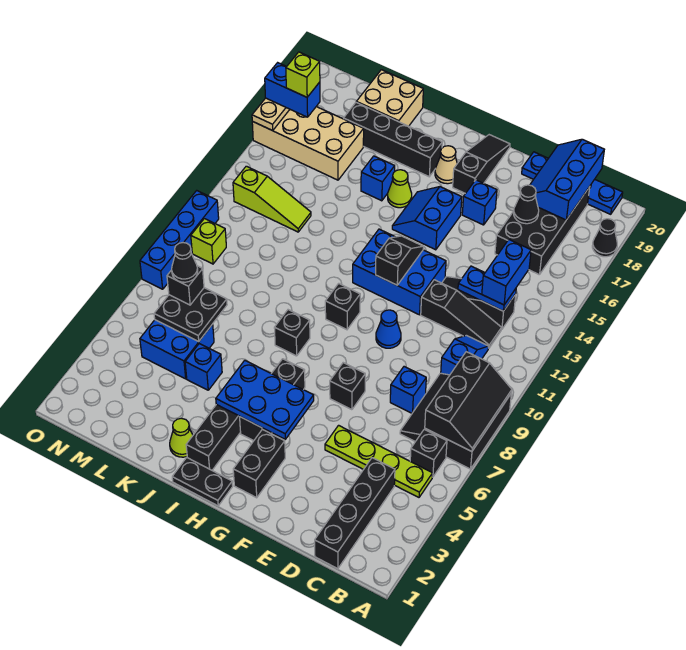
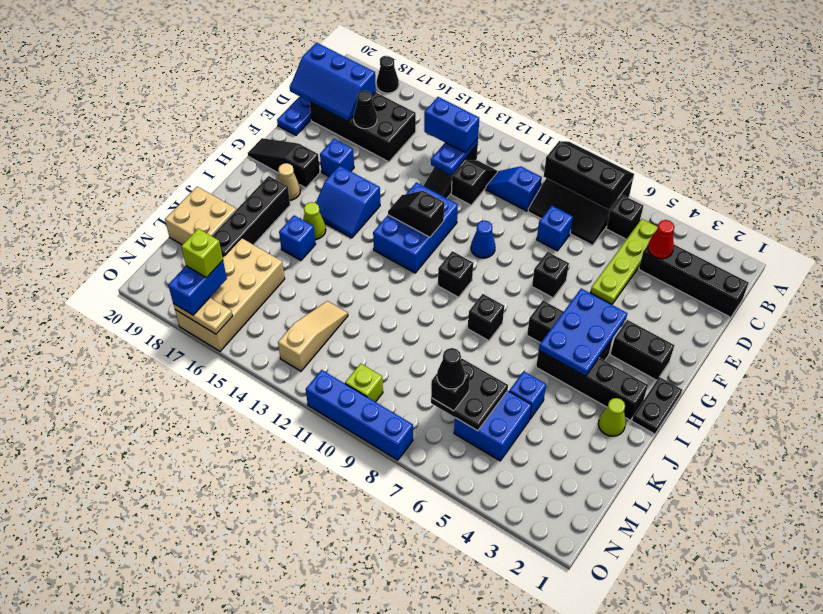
none -> red cone C4 level 2
black slope C12:E12 level 1 top E -> black slope C12:D12 level 1 top D
lime slope L13:N13 level 1 top N -> tan slope L13:N13 level 1 top N

